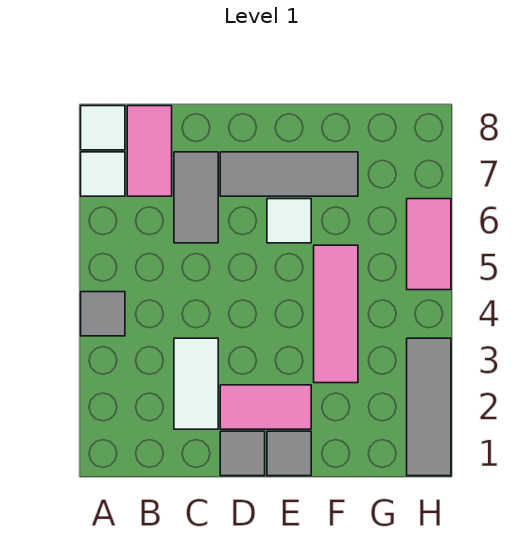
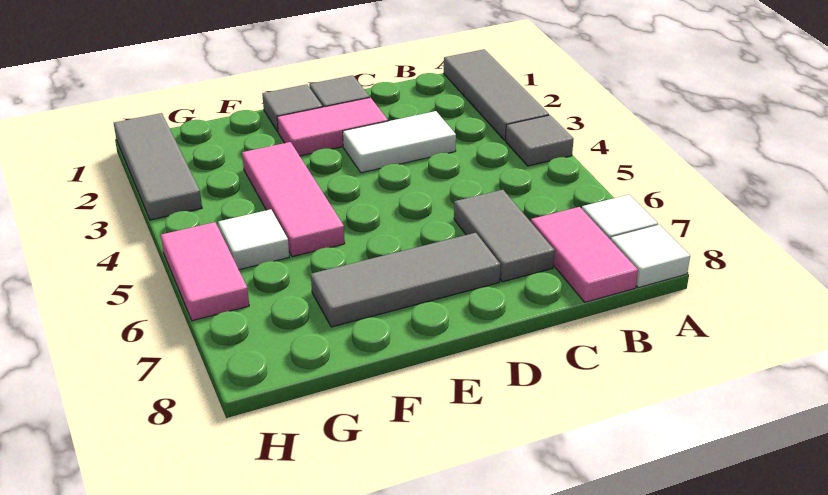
none -> grey tile A1:A3 level 1
white tile C2:C3 level 1 -> white tile C3:D3 level 1
white tile E6 level 1 -> white tile G5 level 1

